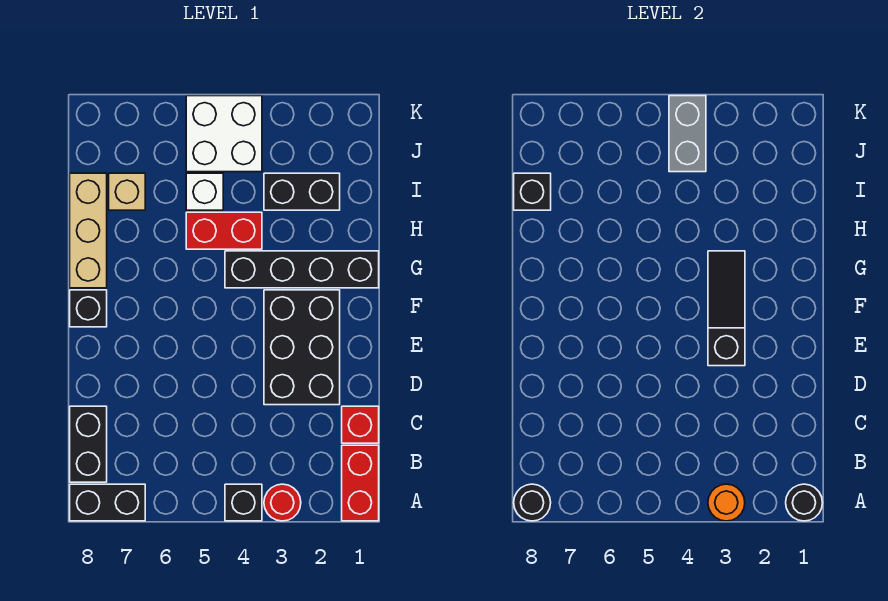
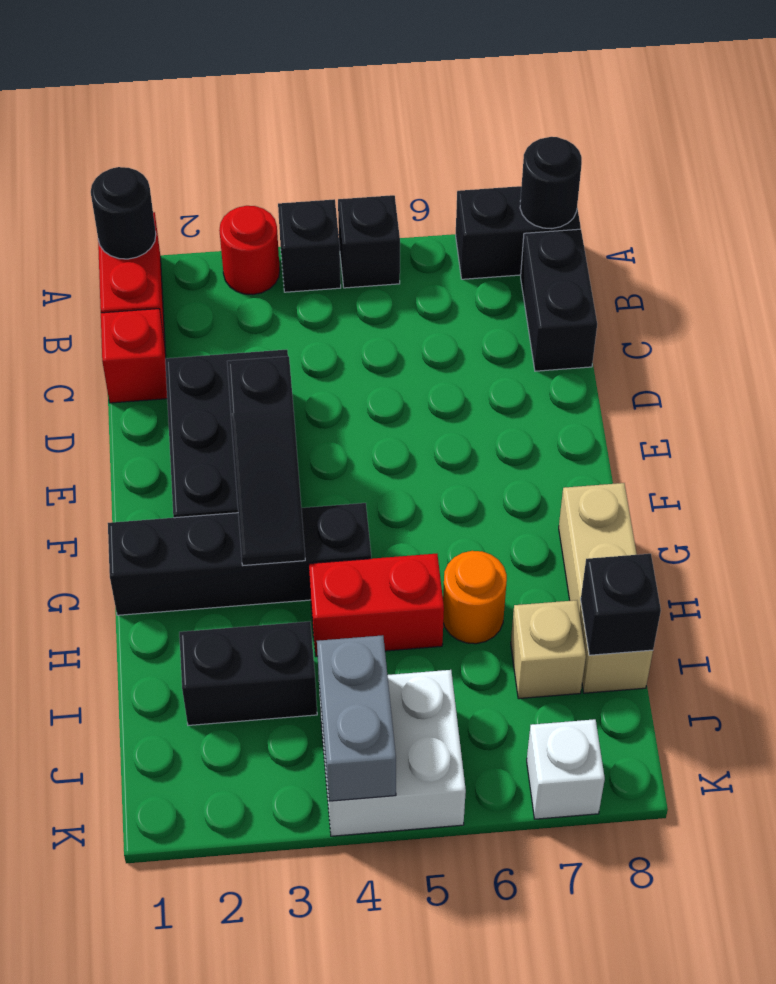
orange round brick A3 level 2 -> orange round brick H6 level 1
black brick F8 level 1 -> black brick A5 level 1
white brick I5 level 1 -> white brick K7 level 1

